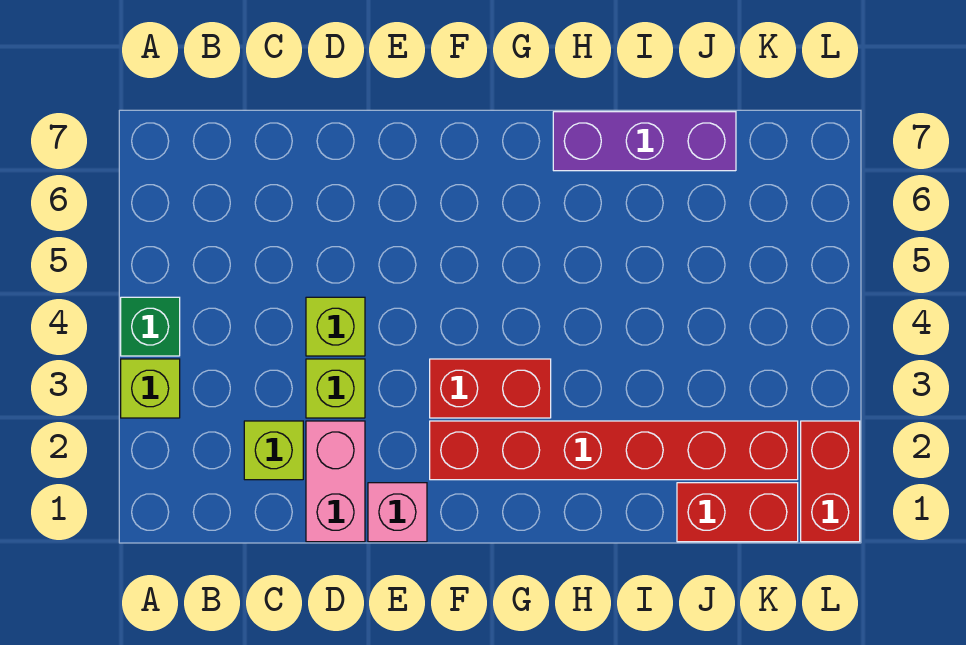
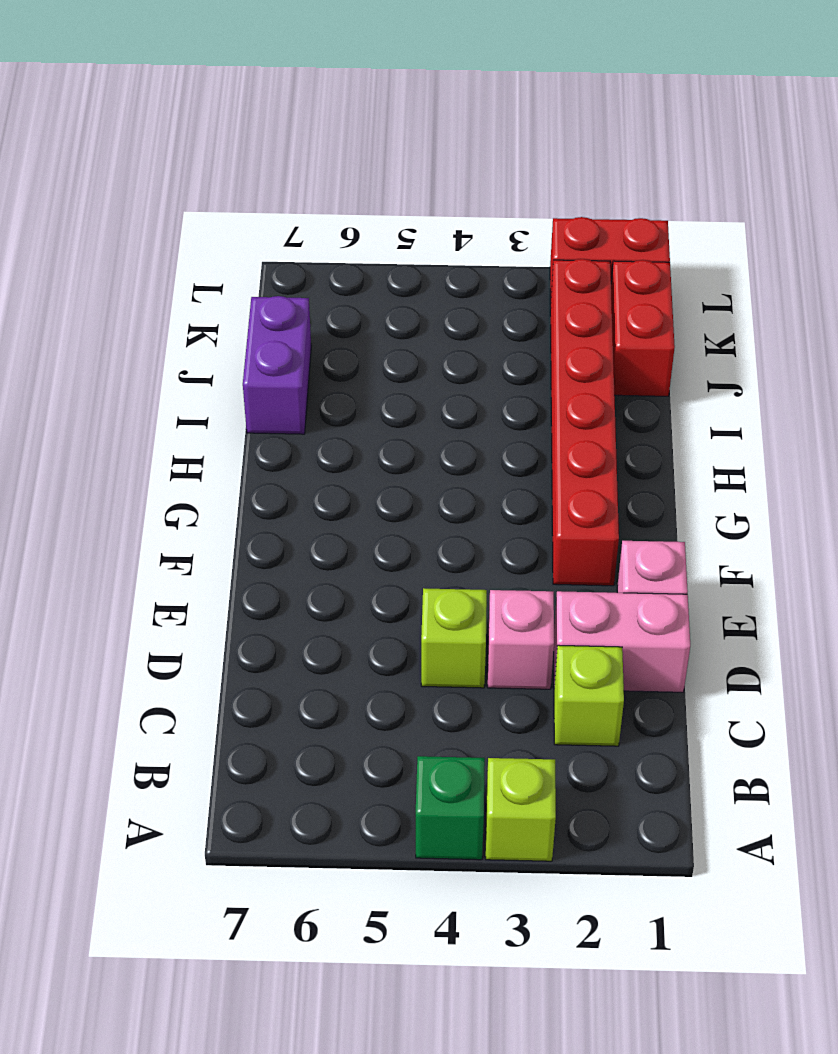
lime brick D3 level 1 -> pink brick D3 level 1
red brick F3:G3 level 1 -> none
purple brick H7:J7 level 1 -> purple brick I7:J7 level 1

